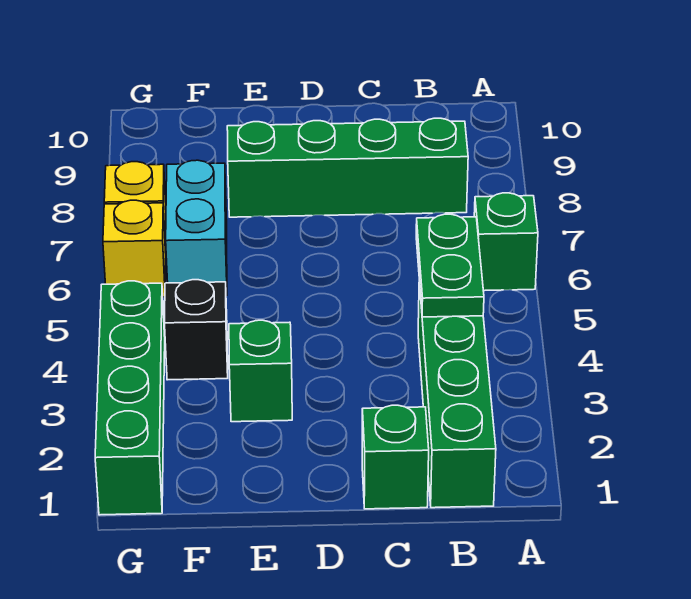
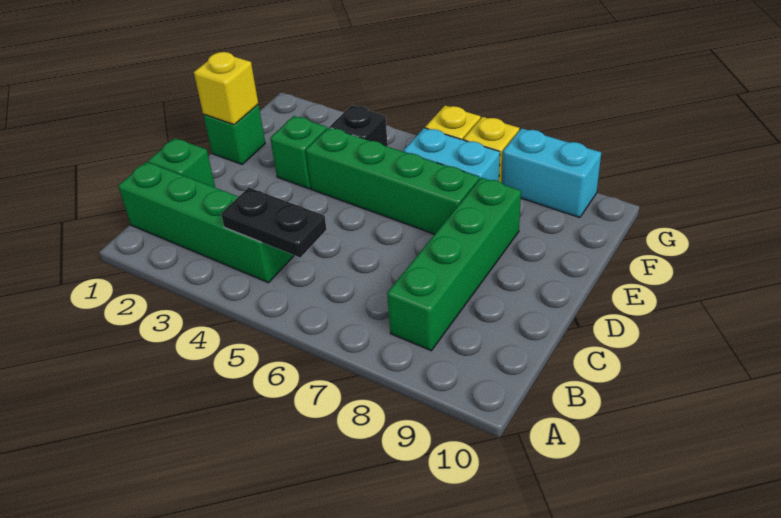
green brick A6 level 1 -> green brick E1 level 1
green plate B4:B5 level 2 -> black plate B4:B5 level 2
none -> yellow brick E1 level 2
green brick G1:G4 level 1 -> green brick E4:E7 level 1
none -> cyan brick G8:G9 level 1

